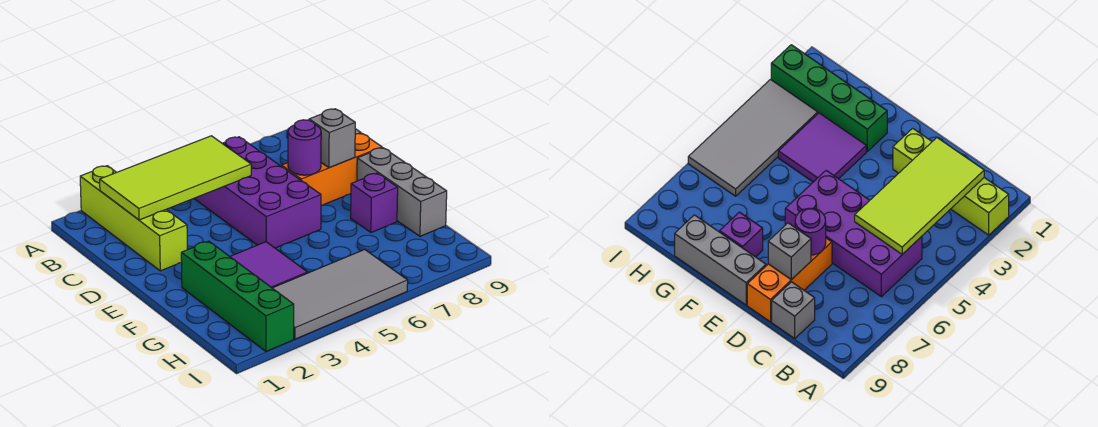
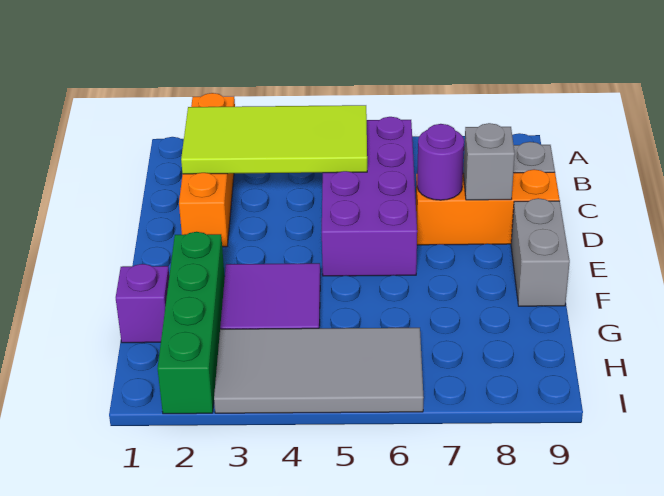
lime brick A2:D2 level 1 -> orange brick A2:D2 level 1
grey brick E9:G9 level 1 -> grey brick E9:F9 level 1
purple brick F8 level 1 -> purple brick G1 level 1

